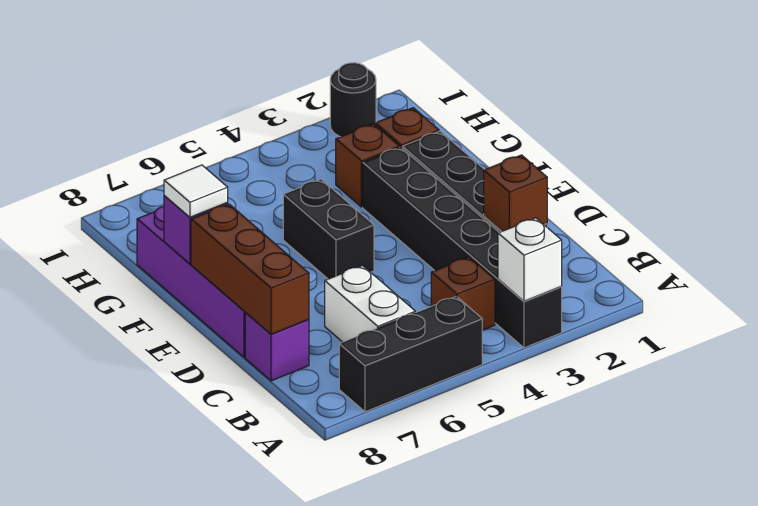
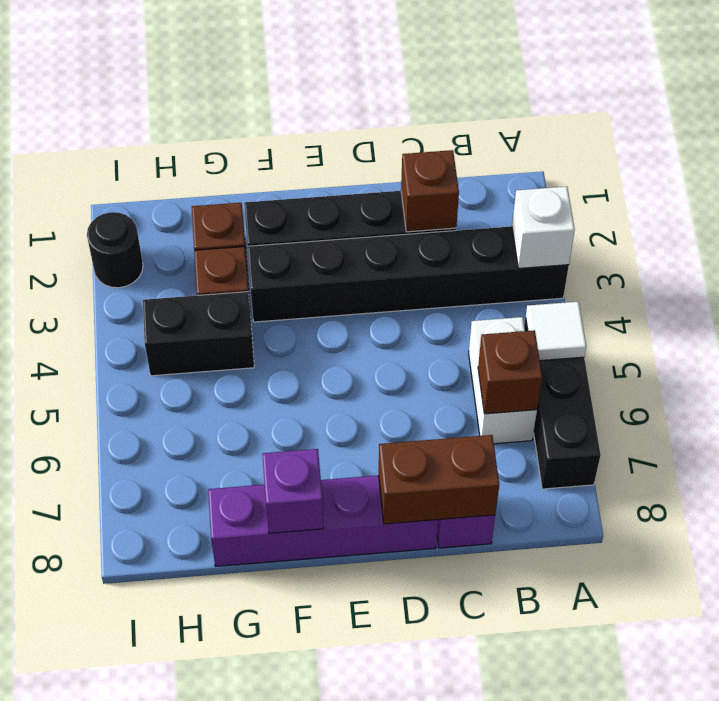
brown brick B4 level 1 -> brown brick B6 level 2
white brick B6:C6 level 1 -> white brick B5:B6 level 1
brown brick C8:E8 level 2 -> brown brick C8:D8 level 2
black brick E5:F5 level 1 -> black brick G4:H4 level 1
white tile F8 level 3 -> white tile A5 level 2

